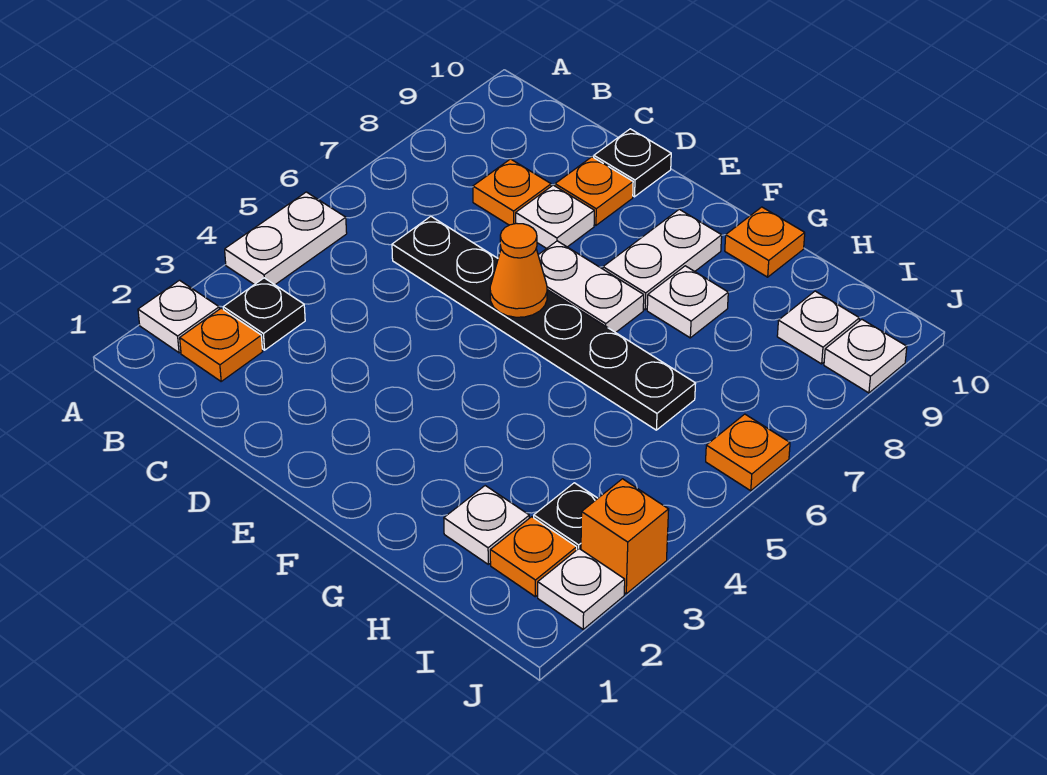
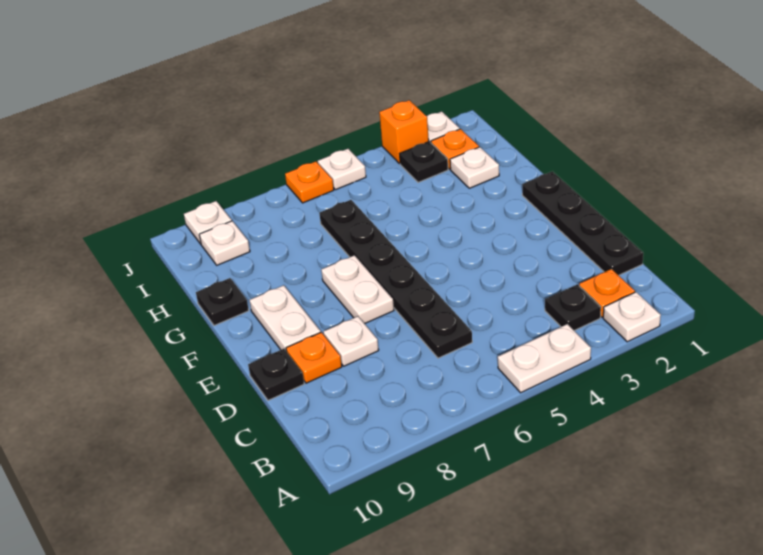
none -> black plate C1:F1 level 1
orange plate C8 level 1 -> none
orange cone E6 level 2 -> none
white plate F8:F9 level 1 -> white plate E9:F9 level 1
white plate G8 level 1 -> white plate J5 level 1
orange plate G10 level 1 -> black plate G10 level 1

